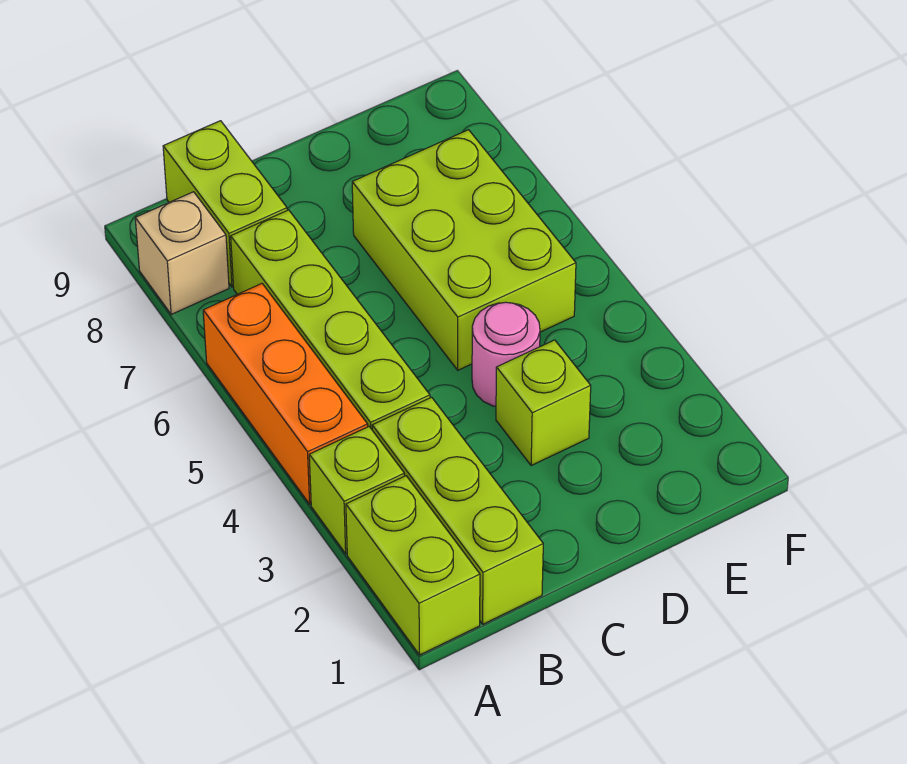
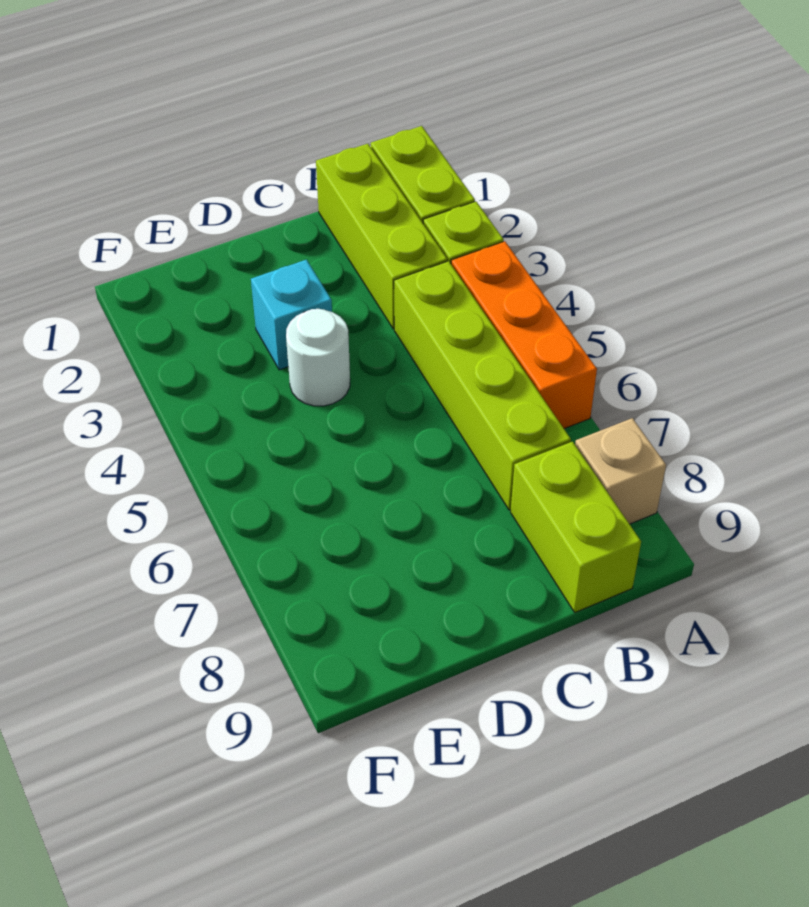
lime brick D3 level 1 -> cyan brick D3 level 1
pink round brick D4 level 1 -> white round brick D4 level 1
lime brick D5:E7 level 1 -> none

